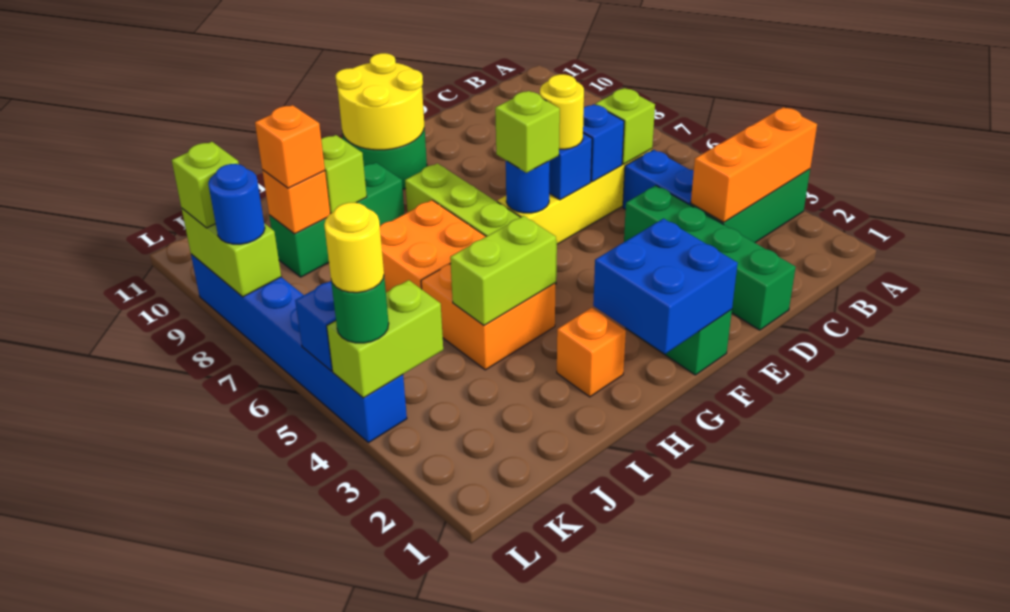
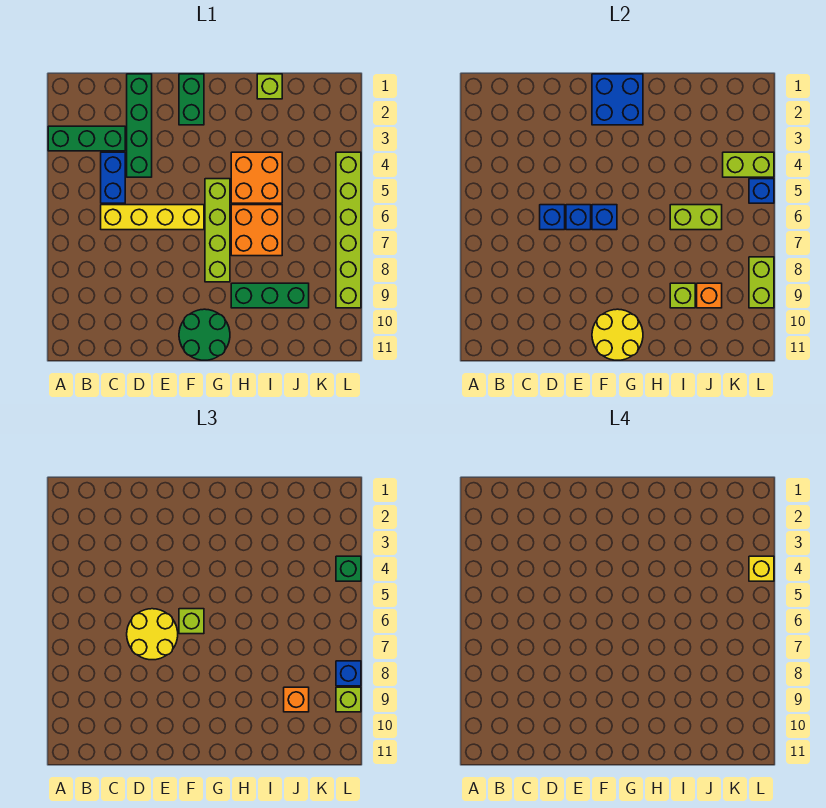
orange brick A3:C3 level 2 -> none
lime brick C6 level 2 -> lime brick I1 level 1
yellow round brick E6 level 3 -> yellow round brick D6:E7 level 3
blue round brick F6 level 2 -> blue brick F6 level 2
orange brick H2 level 1 -> none
lime brick H4:I4 level 2 -> lime brick I6:J6 level 2
blue brick L4:L9 level 1 -> lime brick L4:L9 level 1
green round brick L4 level 3 -> green brick L4 level 3
yellow round brick L4 level 4 -> yellow brick L4 level 4
blue round brick L8 level 3 -> blue brick L8 level 3

